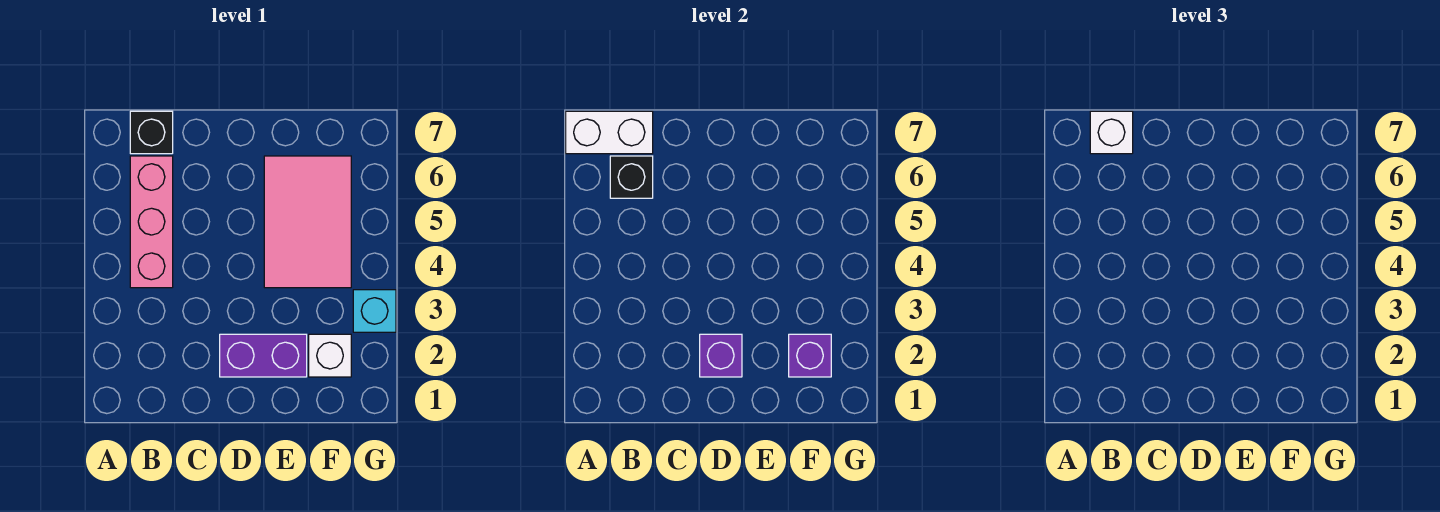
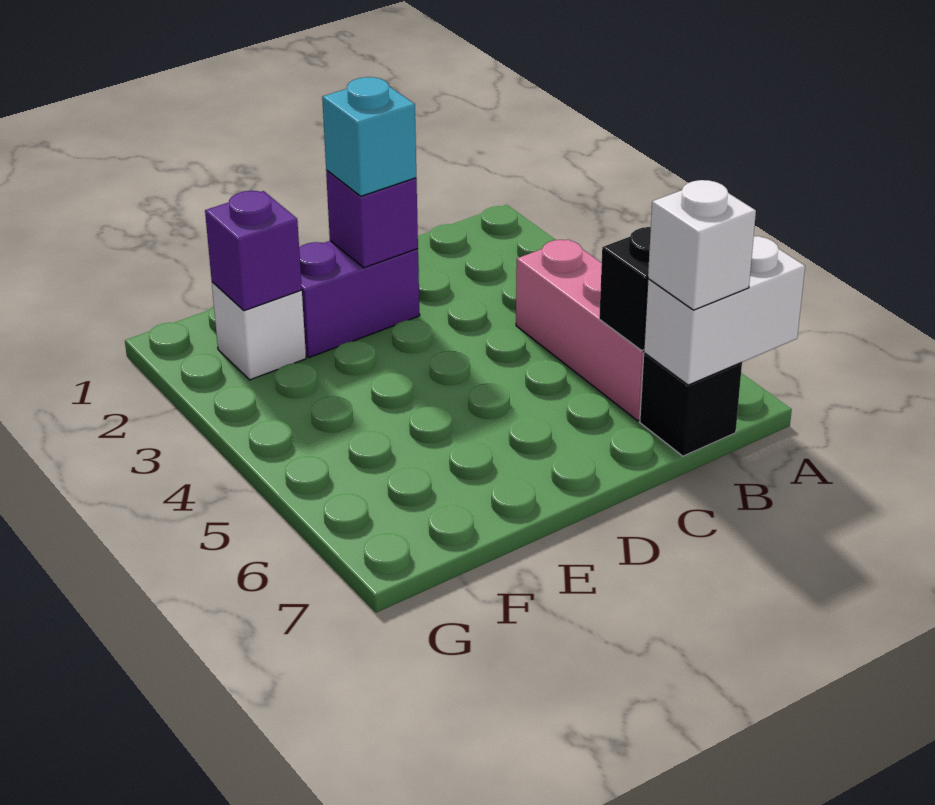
pink tile E4:F6 level 1 -> none
cyan brick G3 level 1 -> cyan brick D2 level 3

